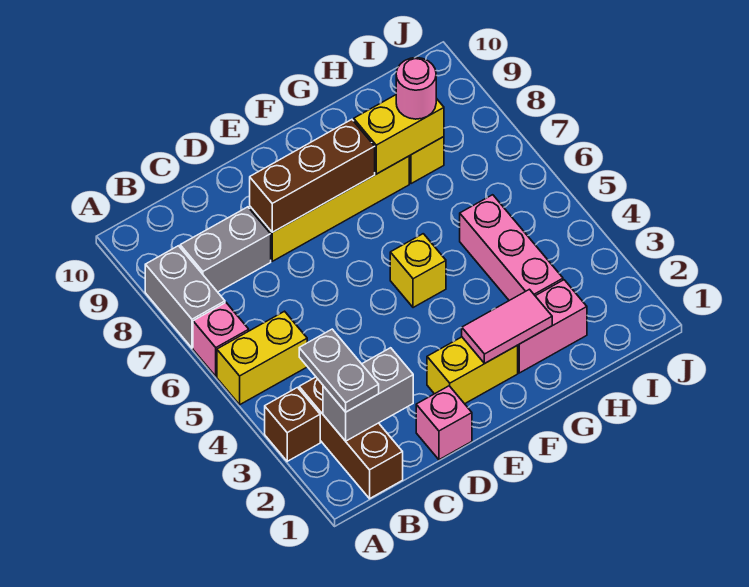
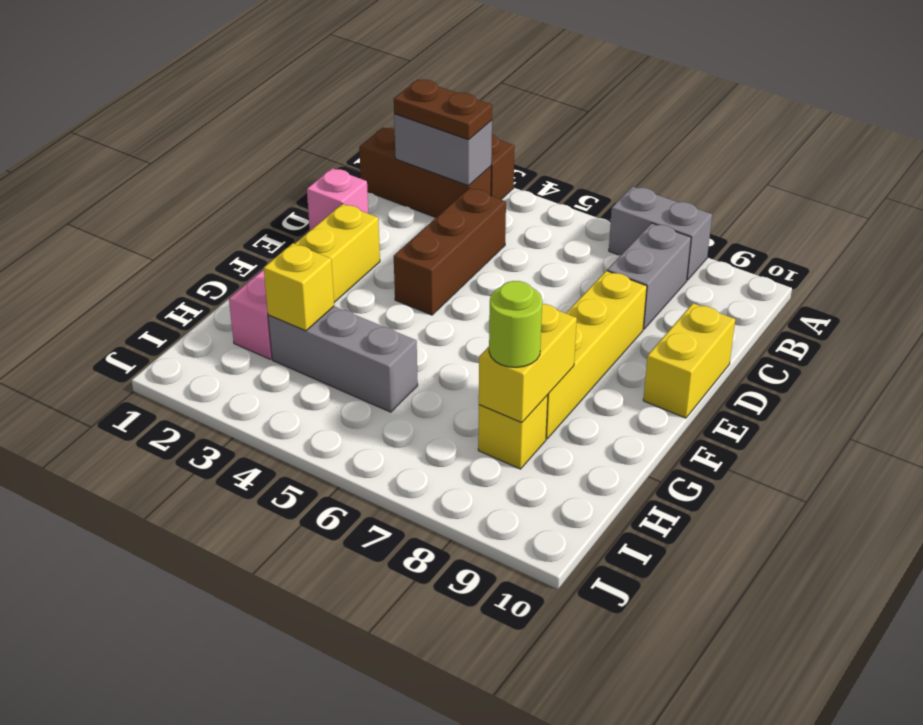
yellow brick A5:B5 level 1 -> yellow brick D10:E10 level 1
pink brick A6 level 1 -> none
grey brick B2:C2 level 2 -> grey brick B2:B3 level 2
grey plate B2:B3 level 3 -> brown plate B2:B3 level 3
brown brick D8:F8 level 2 -> brown brick C4:E4 level 1
pink tile F2:G2 level 2 -> none
yellow brick F5 level 1 -> yellow brick H3 level 2
pink brick H3:H5 level 1 -> grey brick H3:H5 level 1
pink round brick H8 level 3 -> lime round brick H8 level 3

